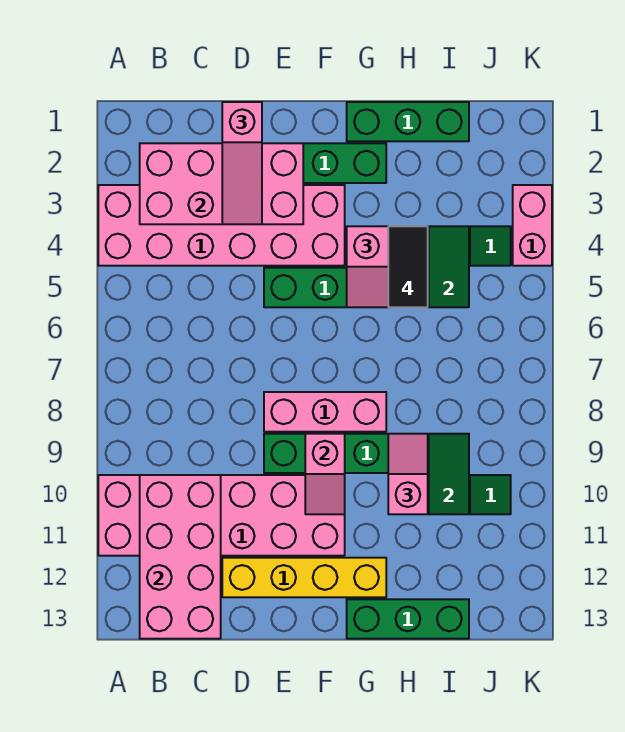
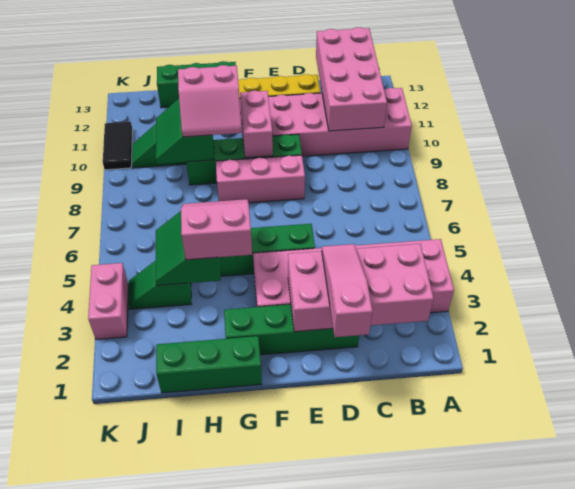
pink slope F9:F10 level 2 top 9 -> pink brick F9:F10 level 2
black tile H4:H5 level 4 -> black tile K10:K11 level 1
pink slope H9:H10 level 3 top 10 -> pink slope G9:H10 level 3 top 10

